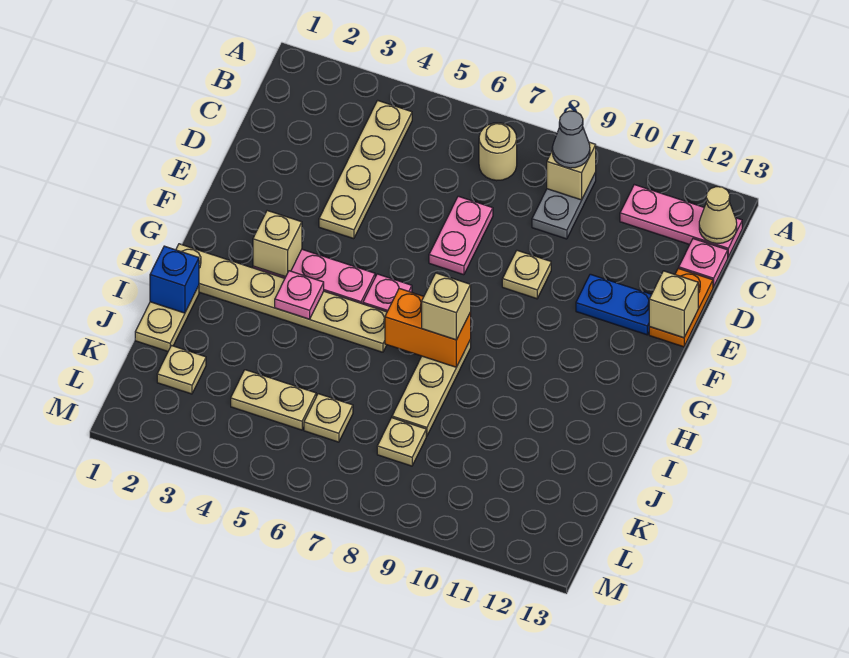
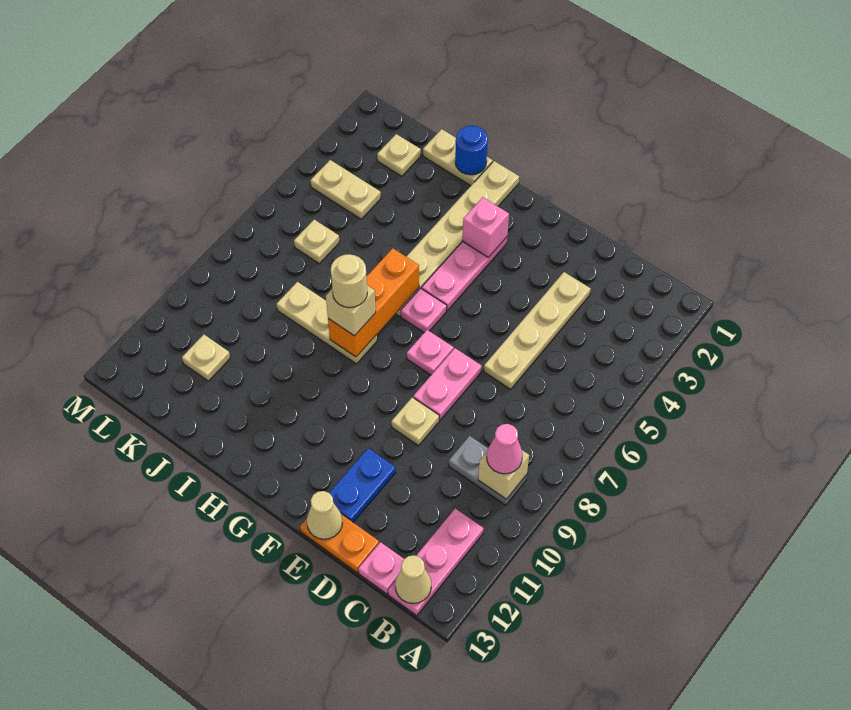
tan plate B4:E4 level 1 -> tan plate D3:D6 level 1
tan round brick B7 level 1 -> tan round brick H8 level 4
grey cone B9 level 3 -> pink cone B9 level 3
pink plate D7:E7 level 1 -> pink plate E7:E8 level 1
tan brick E13 level 2 -> tan cone E13 level 2
tan brick G3 level 2 -> pink brick G3 level 2
pink plate H4 level 2 -> pink plate F7 level 1
orange brick H7:H8 level 2 -> orange brick H6:H8 level 2
blue brick I1 level 2 -> blue round brick I1 level 2
tan plate K4:K5 level 1 -> tan plate K4:L4 level 1
tan plate K8 level 1 -> tan plate K11 level 1

